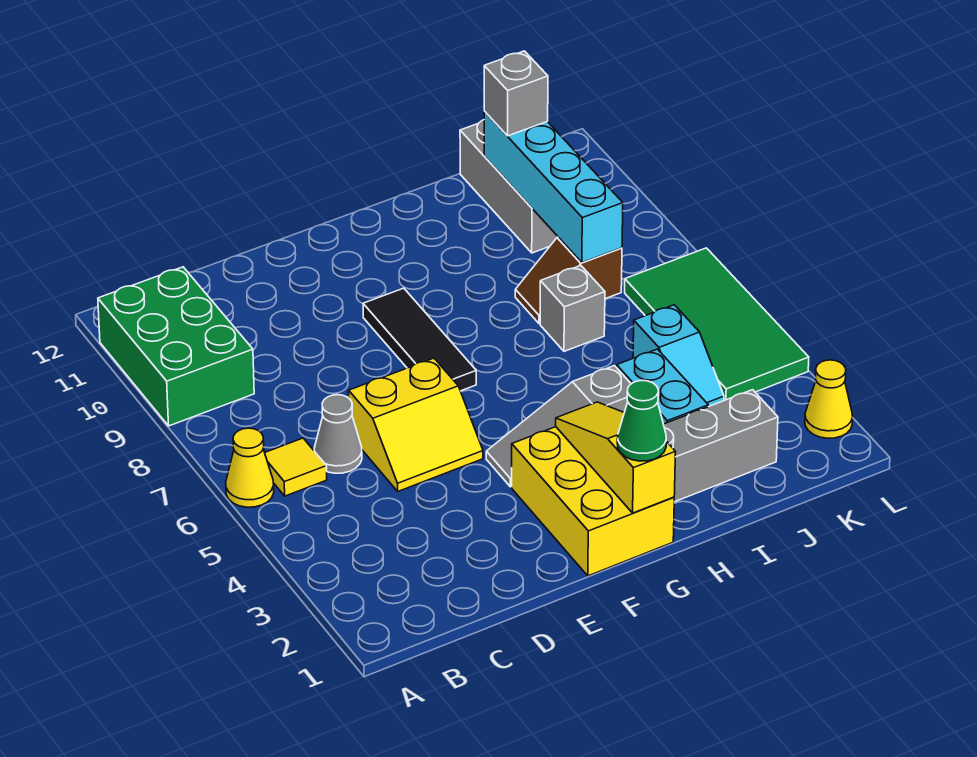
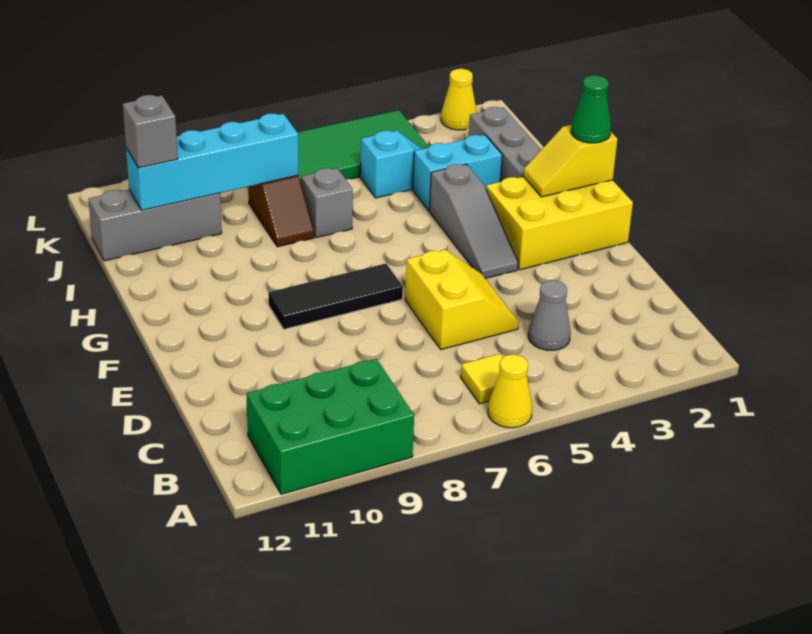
grey cone C6 level 1 -> grey cone C4 level 1
yellow slope G1:G3 level 2 top 1 -> yellow slope G1:G2 level 2 top 1

